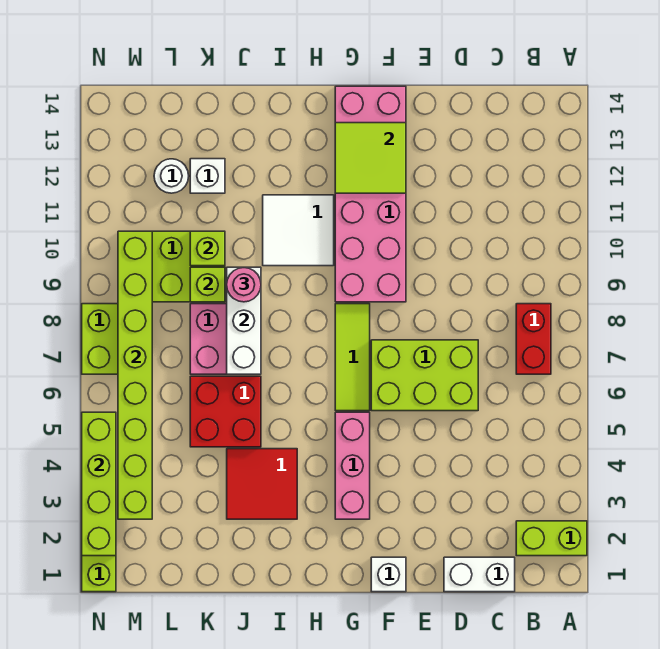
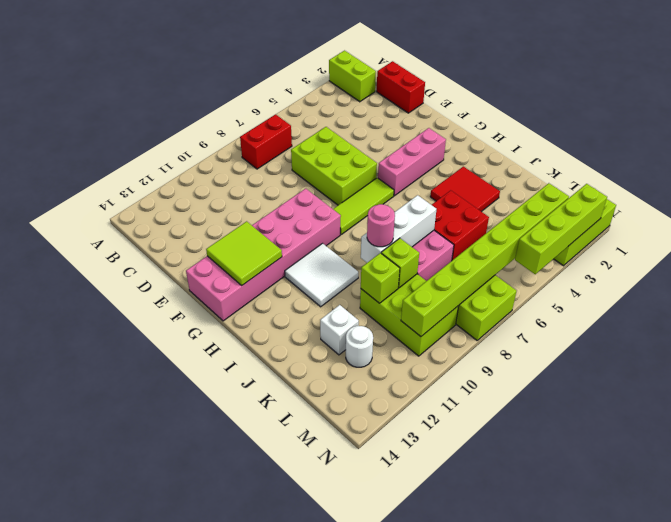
white brick C1:D1 level 1 -> red brick C1:D1 level 1
white brick F1 level 1 -> none

